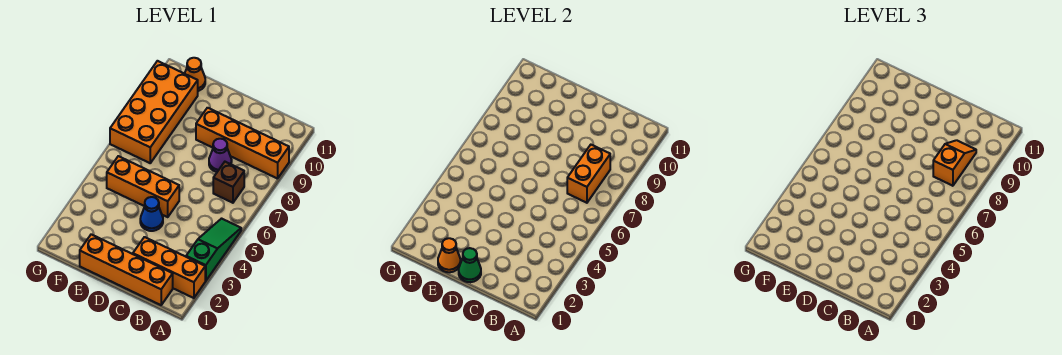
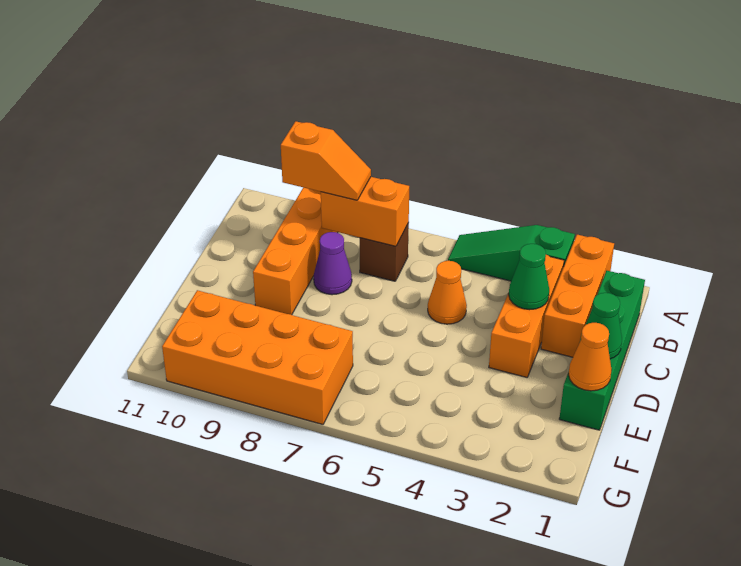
orange brick B1:E1 level 1 -> green brick B1:E1 level 1
orange slope B8:B9 level 3 top 8 -> orange slope B8:B9 level 3 top 9
none -> green cone C3 level 2
blue cone D4 level 1 -> none
orange brick D5:F5 level 1 -> orange brick B3:D3 level 1
orange cone F11 level 1 -> orange cone C5 level 1

